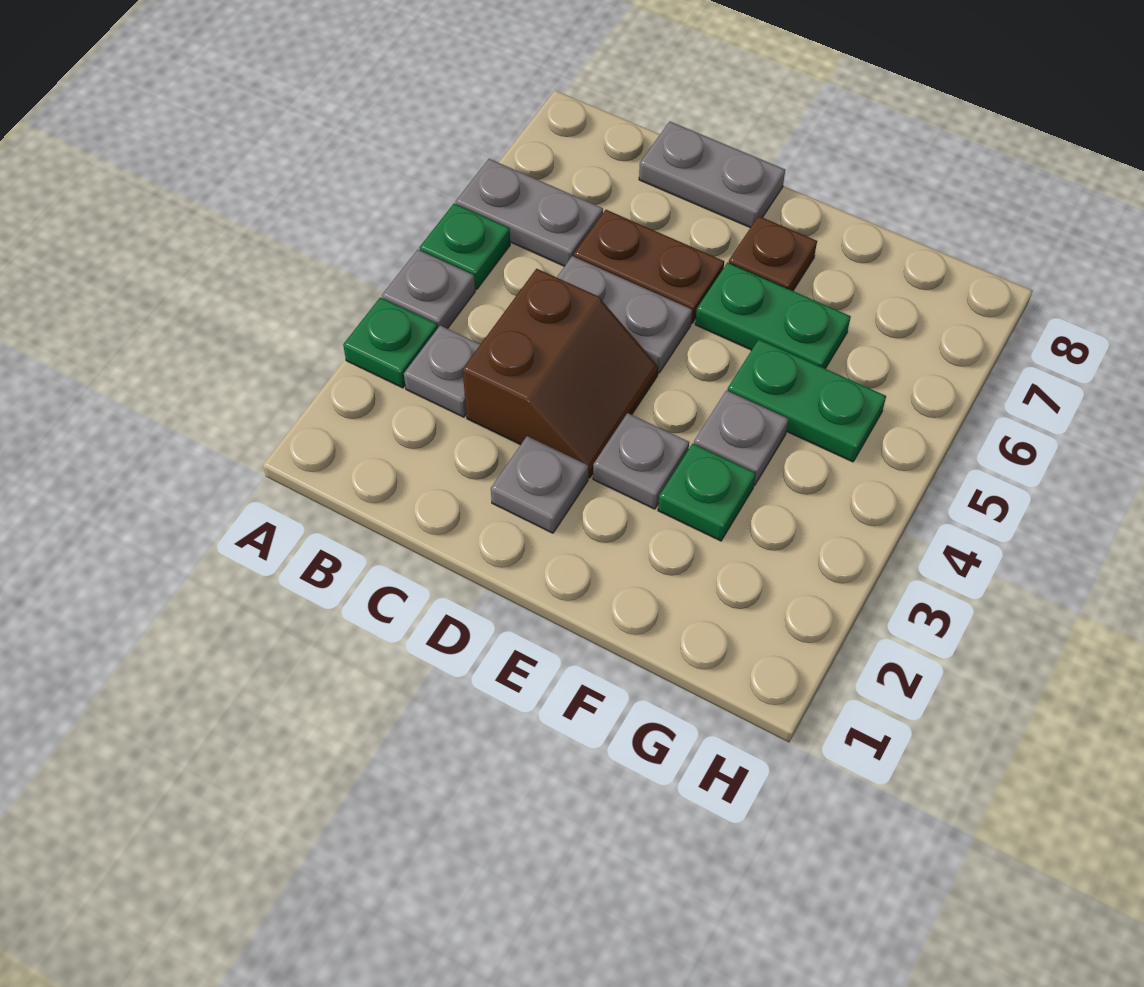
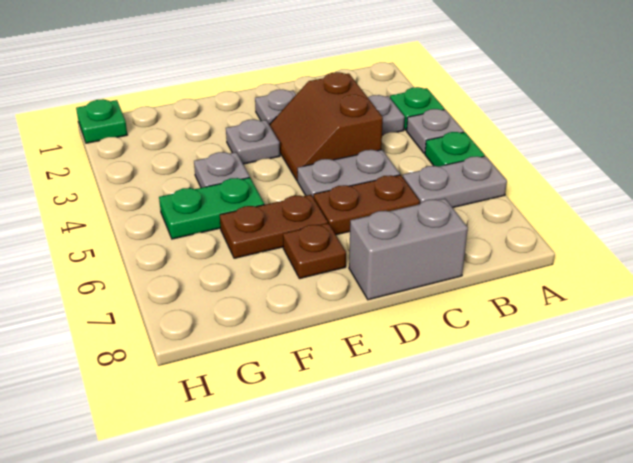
grey plate C8:D8 level 1 -> grey brick C8:D8 level 1
green plate E6:F6 level 1 -> brown plate E6:F6 level 1
green plate F3 level 1 -> green plate H1 level 1

